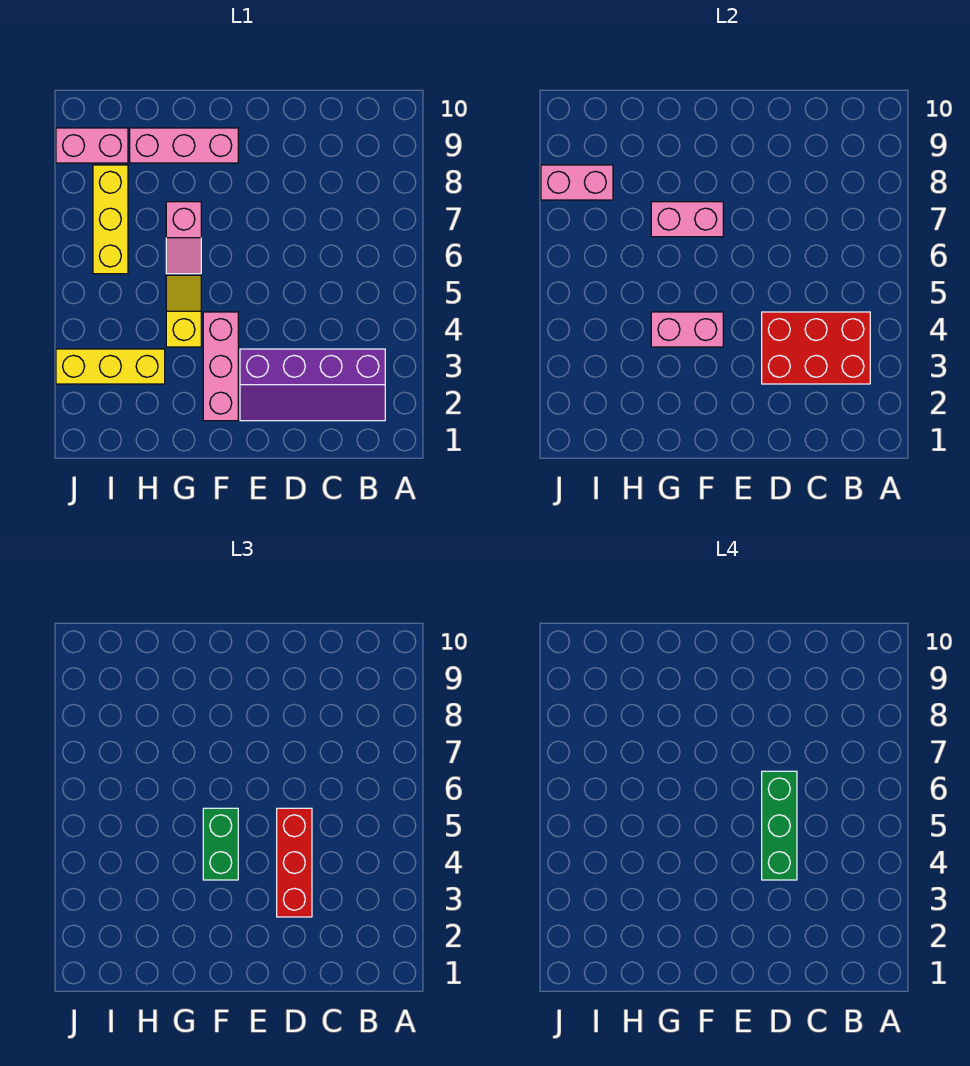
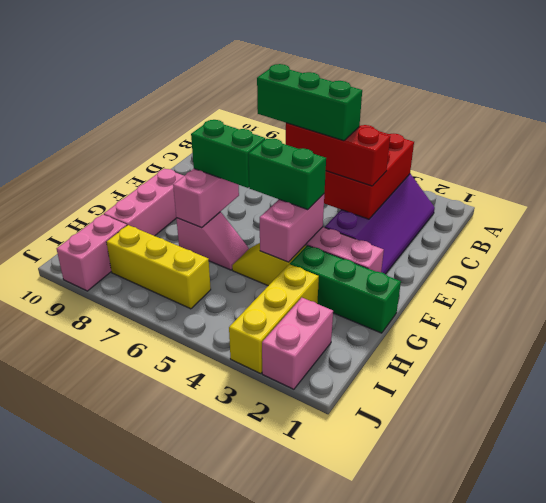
none -> green brick F6:F7 level 3
none -> green brick G1:G3 level 1
pink brick I8:J8 level 2 -> pink brick I2:J2 level 1

